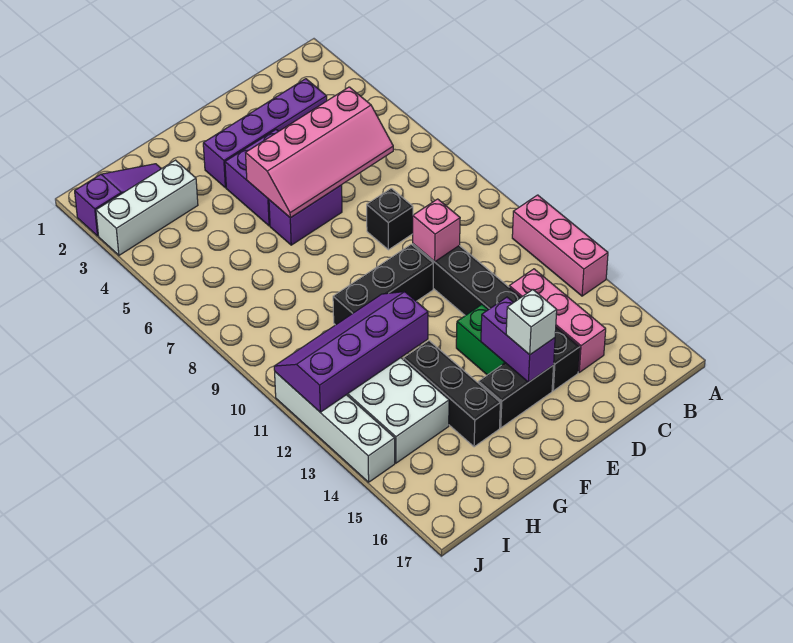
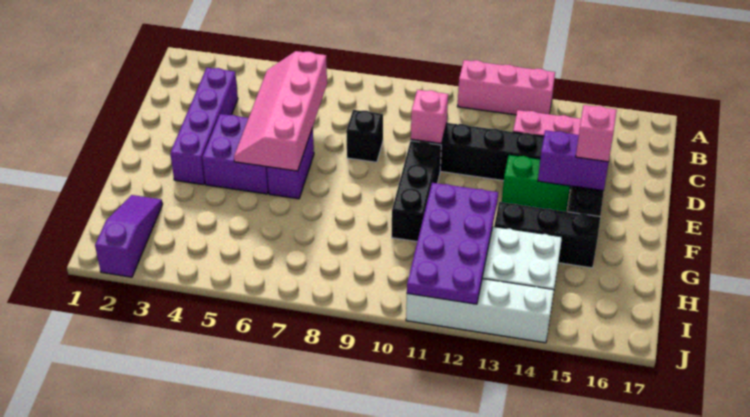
pink slope C5:F6 level 2 top 5 -> pink slope C5:F6 level 2 top 6
white brick E15 level 3 -> pink brick E15 level 3
purple slope G11:J12 level 2 top 12 -> purple plate G11:J12 level 2
white brick H3:J3 level 1 -> none

